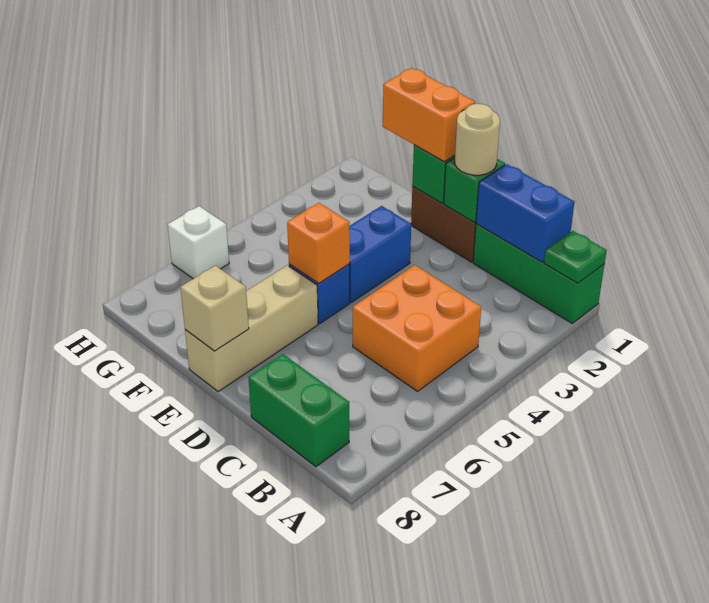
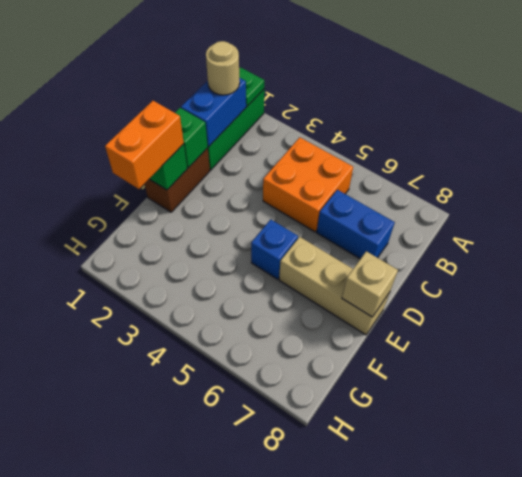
green brick B8:C8 level 1 -> none
tan round brick D1 level 3 -> tan round brick B1 level 3
blue brick E3:E4 level 1 -> blue brick C6:C7 level 1
orange brick E5 level 2 -> none
white brick H6 level 1 -> none

